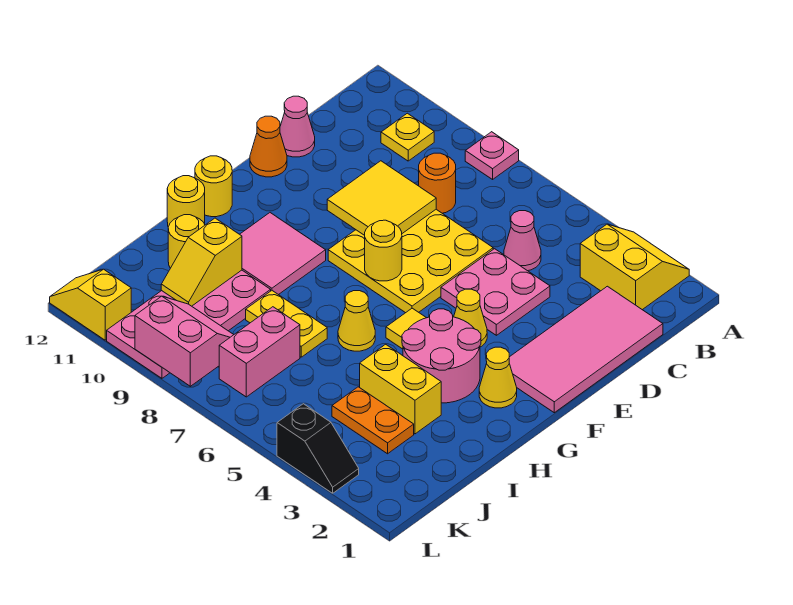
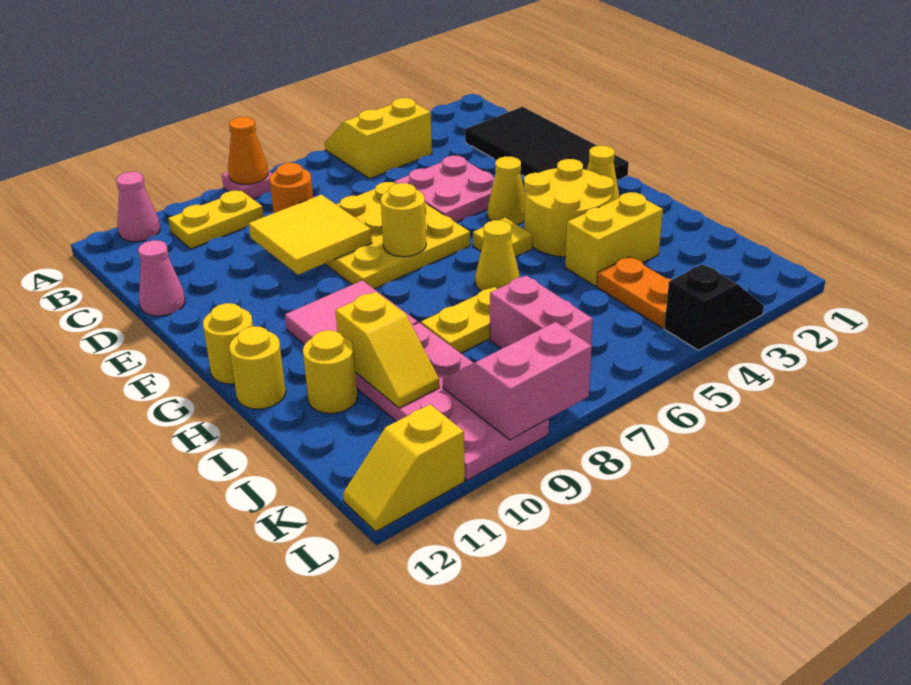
yellow slope A2:B3 level 1 top B -> yellow slope A4:B5 level 1 top B
yellow plate B10 level 1 -> yellow plate B9:B10 level 1
pink tile C1:F2 level 1 -> black tile C1:F2 level 1
pink cone C5 level 1 -> pink cone A11 level 1
orange cone E12 level 1 -> orange cone A8 level 2
pink round brick G3:H4 level 1 -> yellow round brick G3:H4 level 1
orange plate J3:J4 level 1 -> orange plate J4:K4 level 1

